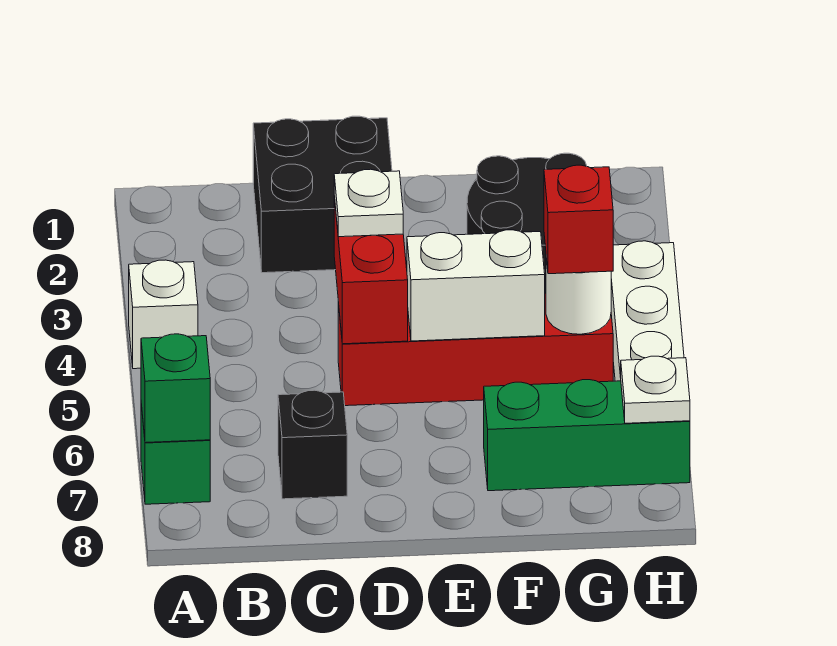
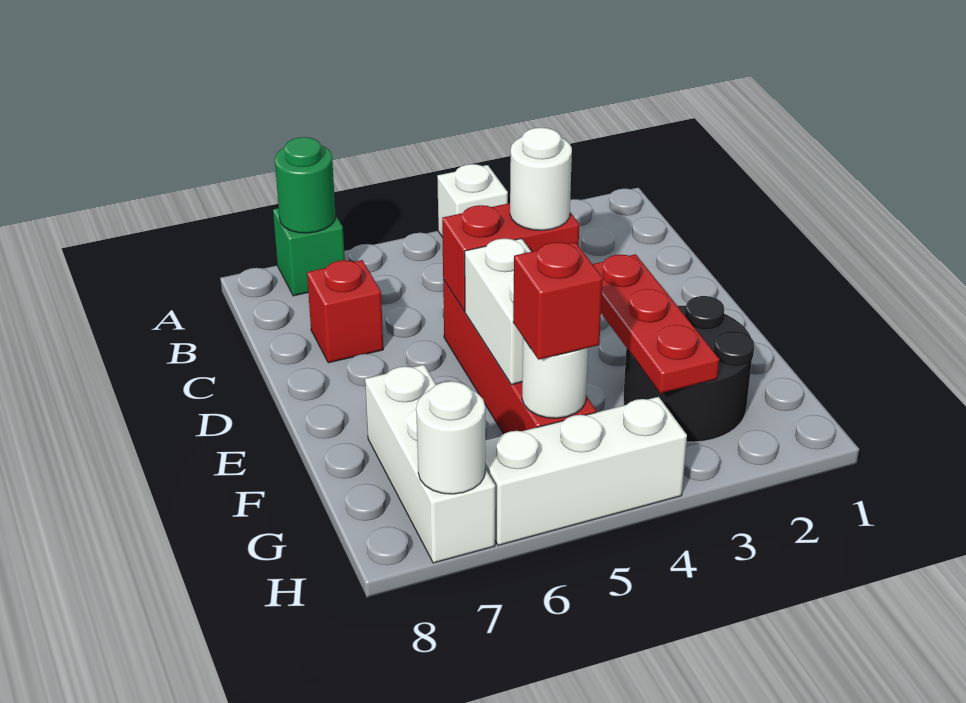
green brick A7 level 2 -> green round brick A7 level 2
black brick C1:D2 level 1 -> none
black brick C7 level 1 -> red brick C7 level 1
white plate D4 level 3 -> white round brick D4 level 3
none -> red plate E3:G3 level 2
green brick F7:H7 level 1 -> white brick F7:H7 level 1
white plate H7 level 2 -> white round brick H7 level 2

